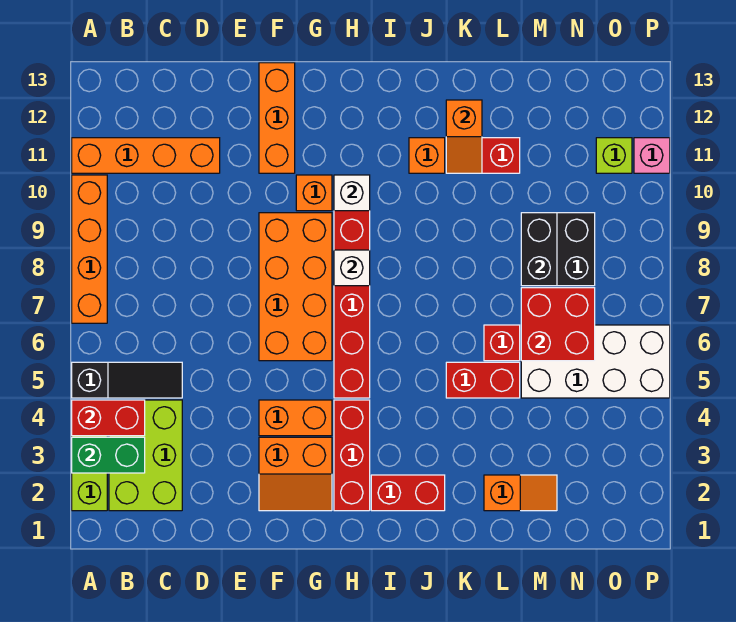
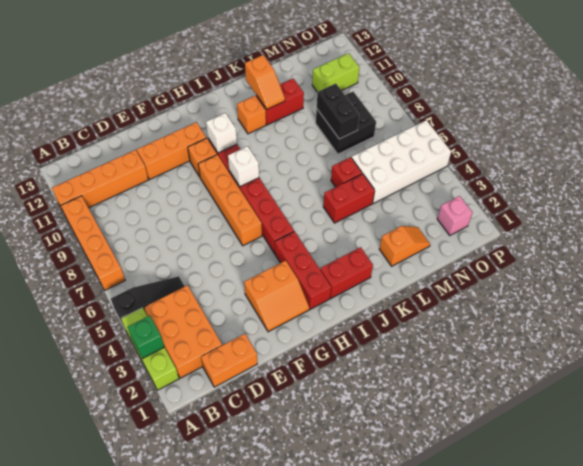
green brick A3:B3 level 2 -> green brick A3 level 2
red brick A4:B4 level 2 -> none
lime brick B2:C4 level 1 -> orange brick B2:C4 level 1
orange brick F4:G4 level 1 -> orange brick C1:D1 level 1
orange brick F6:G9 level 1 -> orange brick G6:G9 level 1
orange brick F11:F13 level 1 -> orange brick E11:G11 level 1
red brick M6:N7 level 2 -> none
lime brick O11 level 1 -> lime brick N11:O11 level 1
pink brick P11 level 1 -> pink brick O2 level 1

